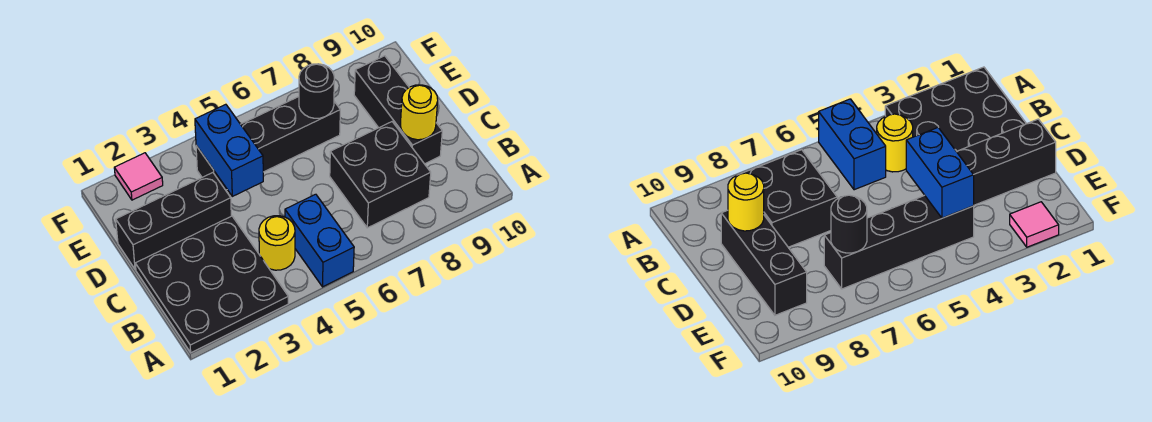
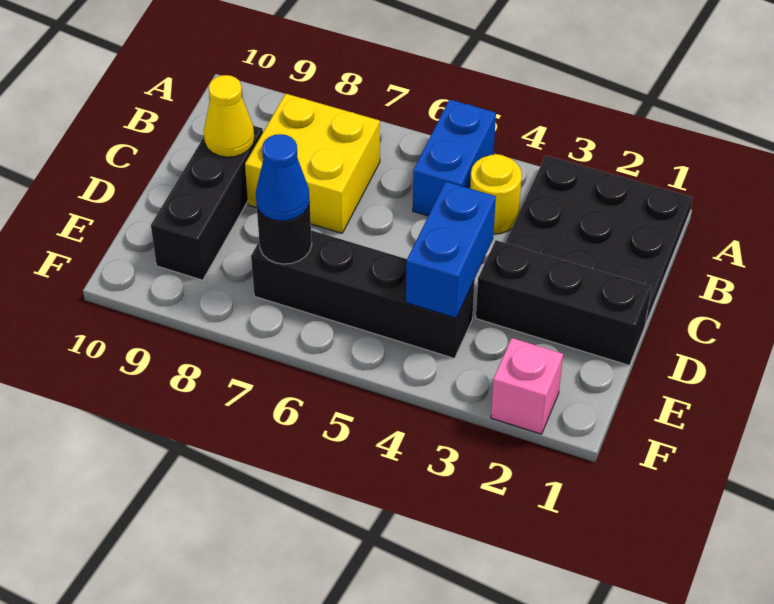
black brick B7:C8 level 1 -> yellow brick B7:C8 level 1
yellow round brick C9 level 2 -> yellow cone C9 level 2
none -> blue cone E7 level 3
pink tile F2 level 1 -> pink brick F2 level 1

